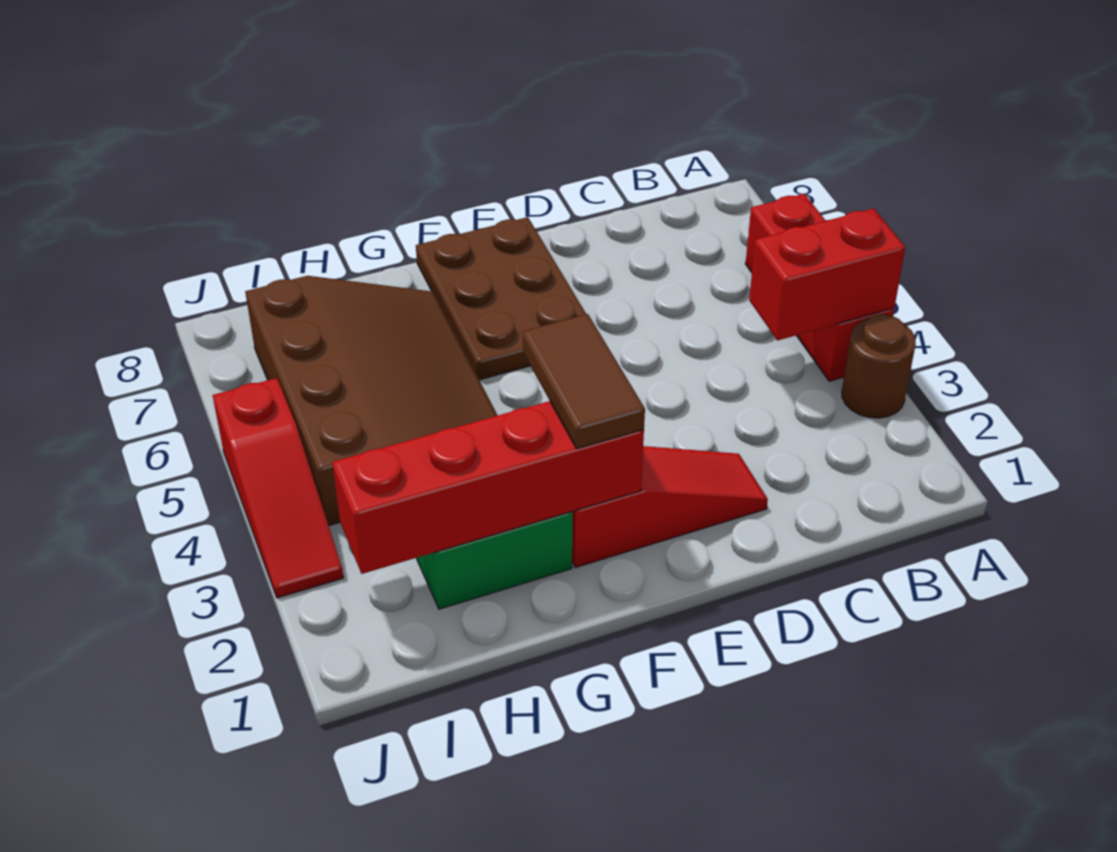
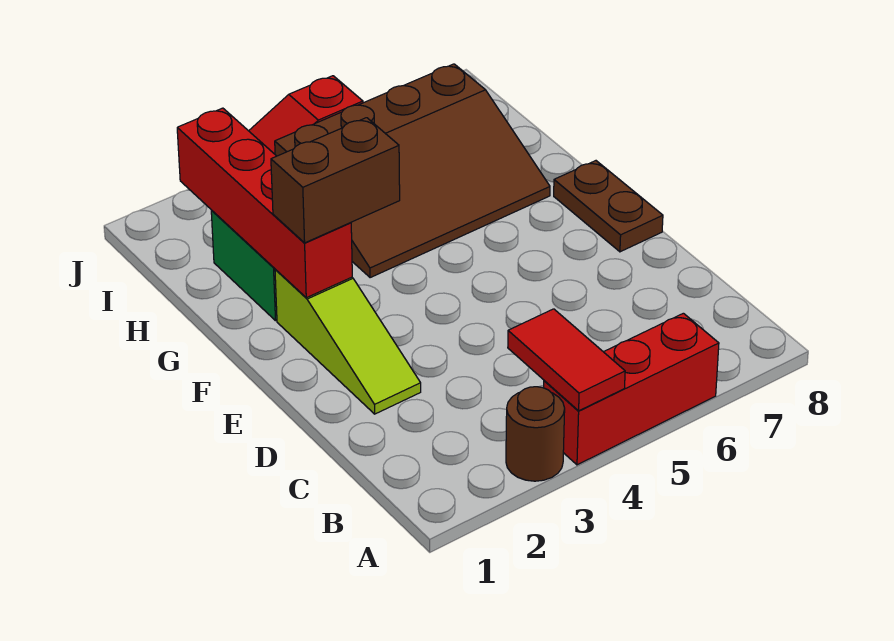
red brick A4:B4 level 2 -> red tile A4:B4 level 2
red slope D2:F2 level 1 top F -> lime slope D2:F2 level 1 top F
brown plate E6:F8 level 1 -> brown plate E8:F8 level 1
brown tile F2:F3 level 3 -> brown brick F2:F3 level 3

